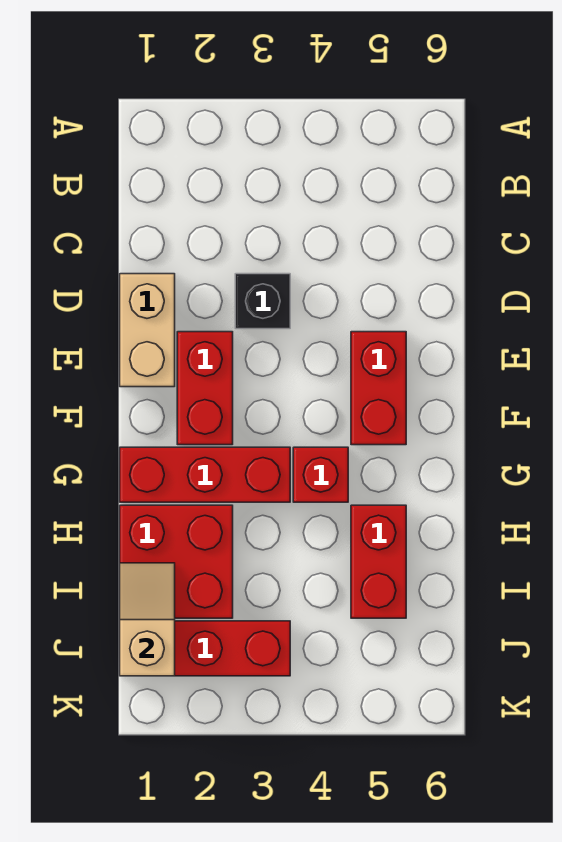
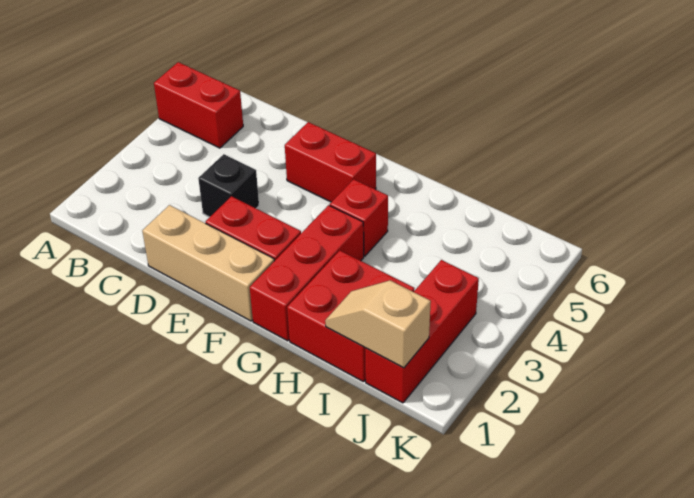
tan brick D1:E1 level 1 -> tan brick D1:F1 level 1
red brick H5:I5 level 1 -> red brick A5:B5 level 1

